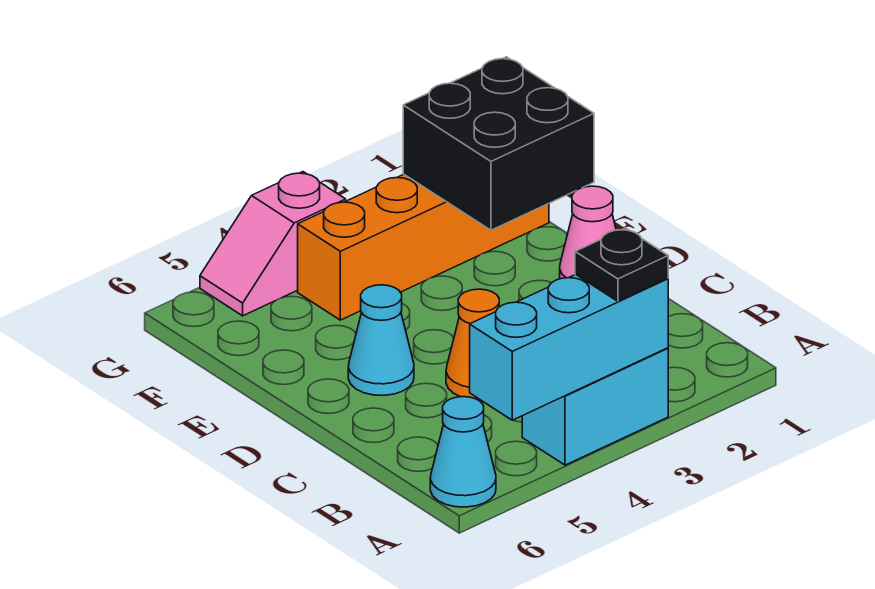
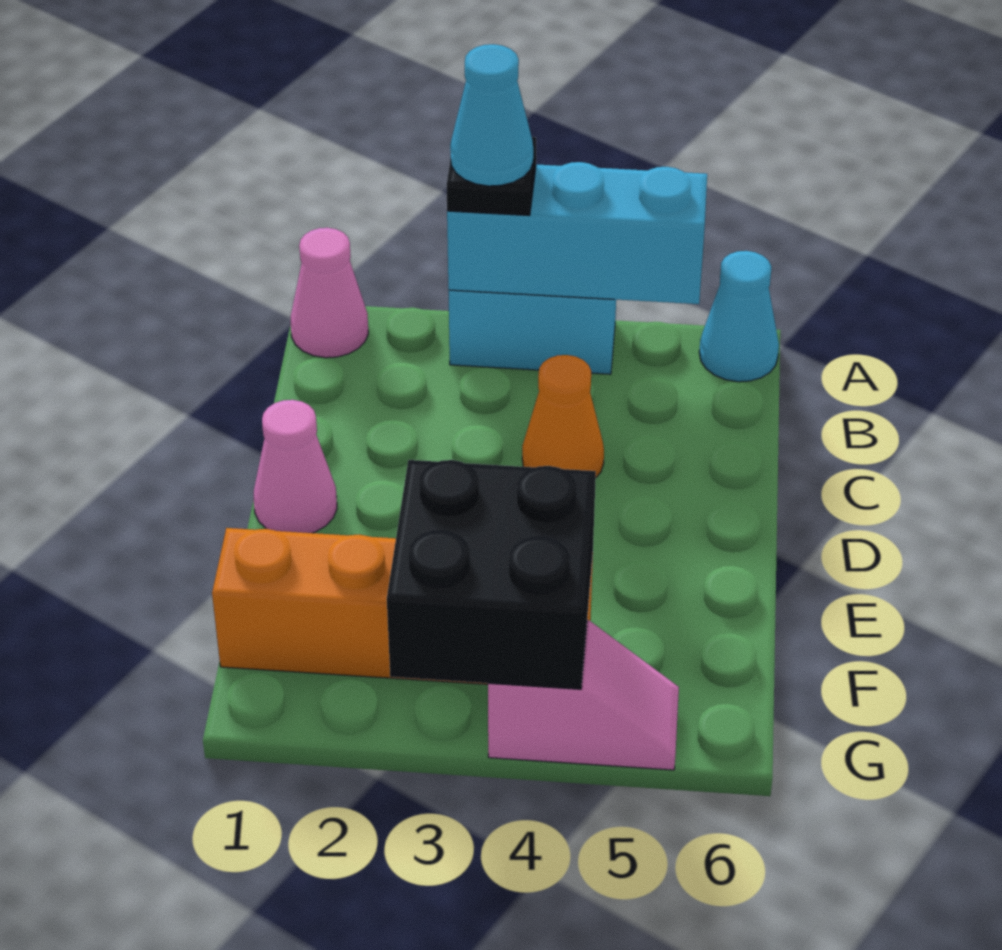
none -> pink cone A1 level 1
cyan cone D5 level 1 -> cyan cone A3 level 4
black brick E1:F2 level 2 -> black brick F3:G4 level 2

